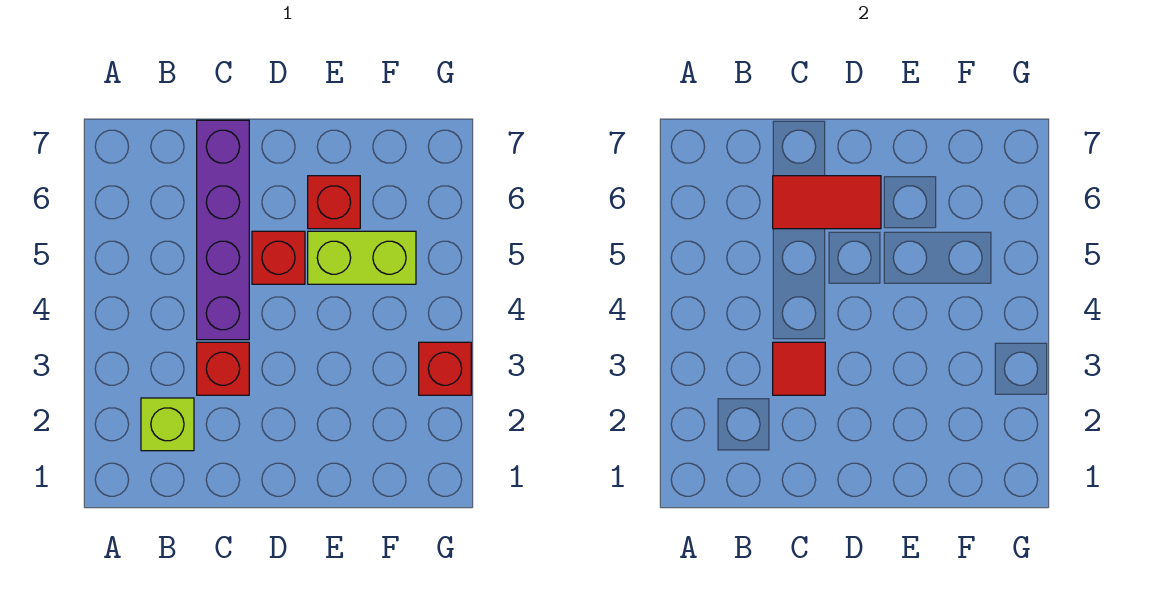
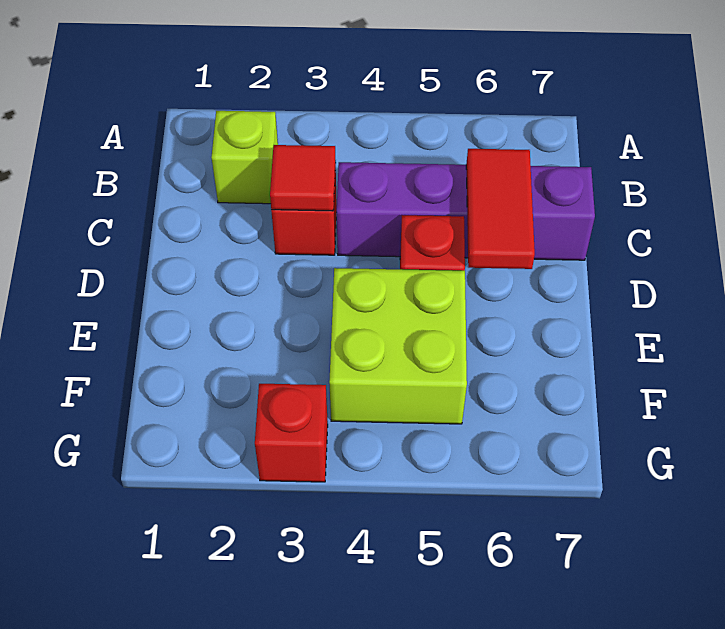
lime brick E5:F5 level 1 -> lime brick E4:F5 level 1
red brick E6 level 1 -> none

